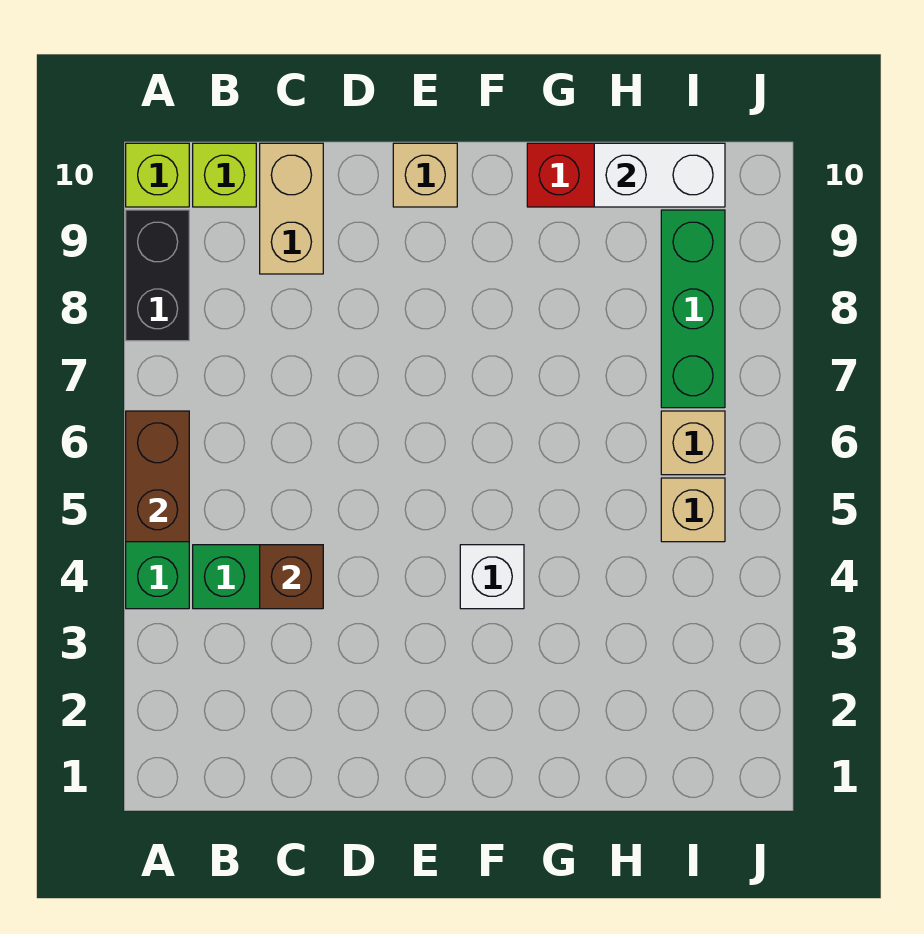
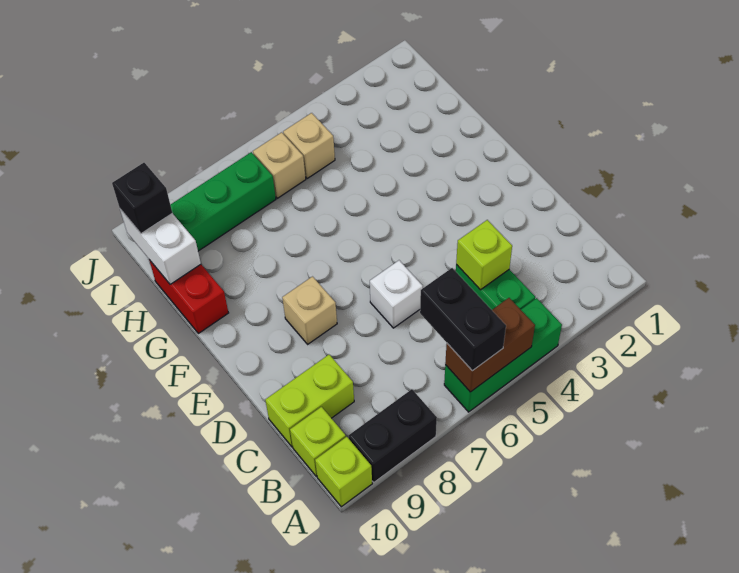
none -> black brick A6:B6 level 3
brown brick C4 level 2 -> lime brick C4 level 2
tan brick C9:C10 level 1 -> lime brick C9:C10 level 1
tan brick E10 level 1 -> tan brick E8 level 1
white brick F4 level 1 -> white brick D6 level 1
none -> black brick I10 level 3

